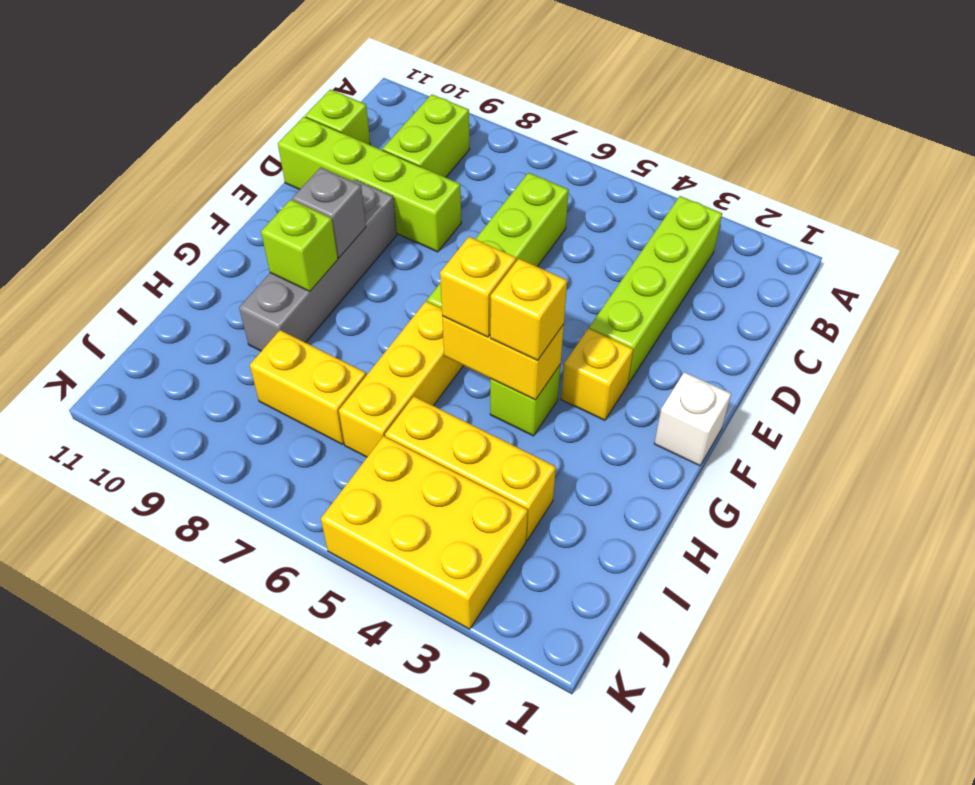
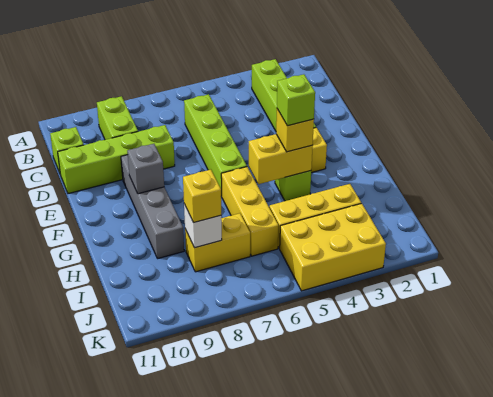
white brick F1 level 1 -> white brick I8 level 2
yellow brick G5 level 3 -> yellow brick I8 level 3
lime brick G9 level 2 -> lime brick G4 level 4

